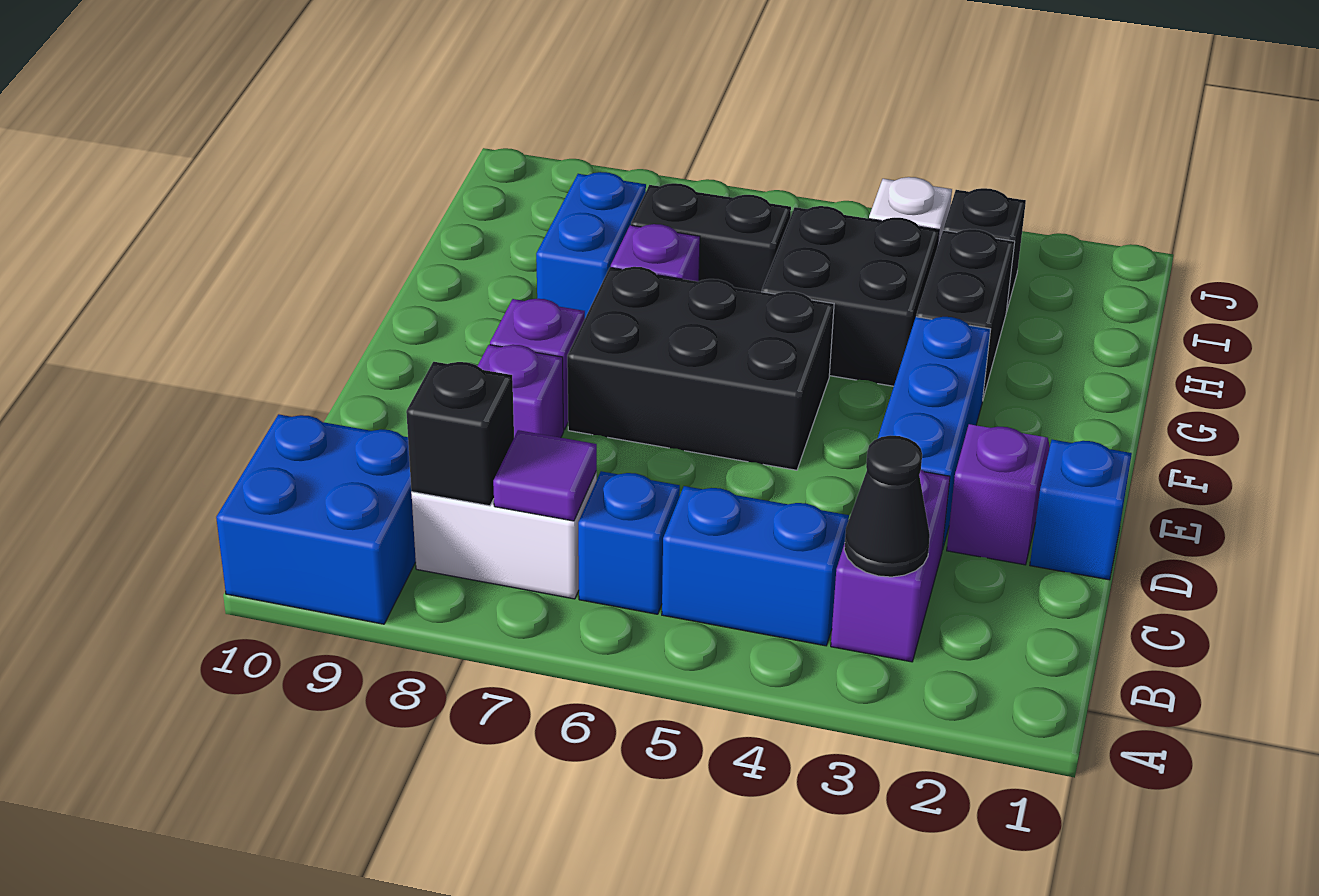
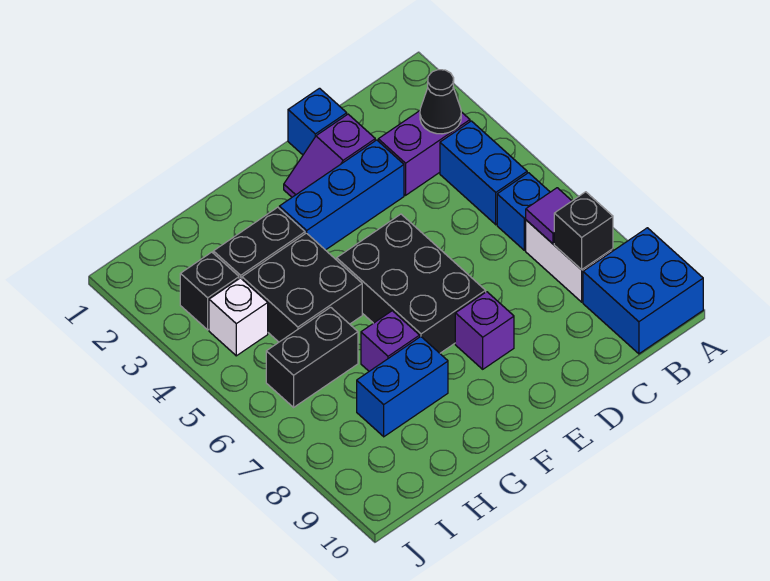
purple brick D8 level 1 -> none
black brick H6:H7 level 1 -> black brick H6:I6 level 1

